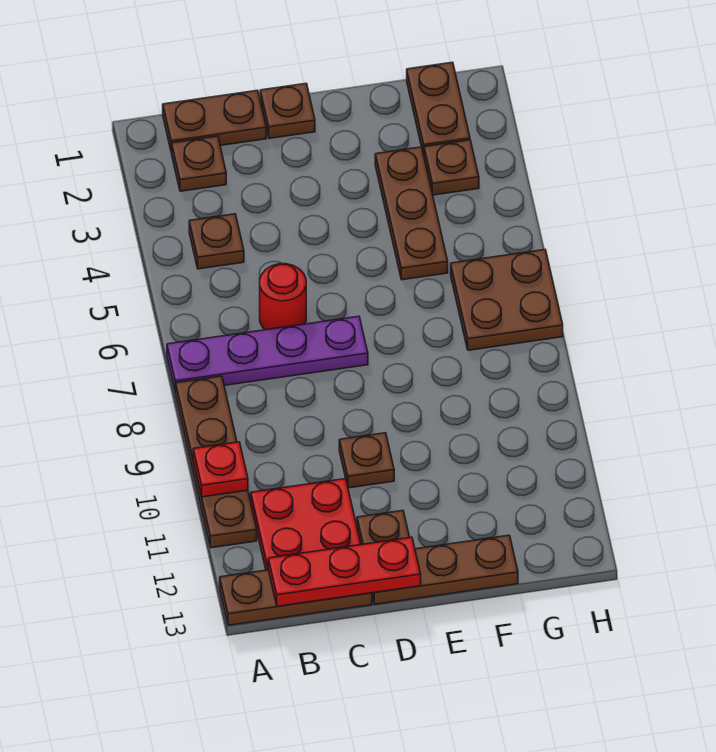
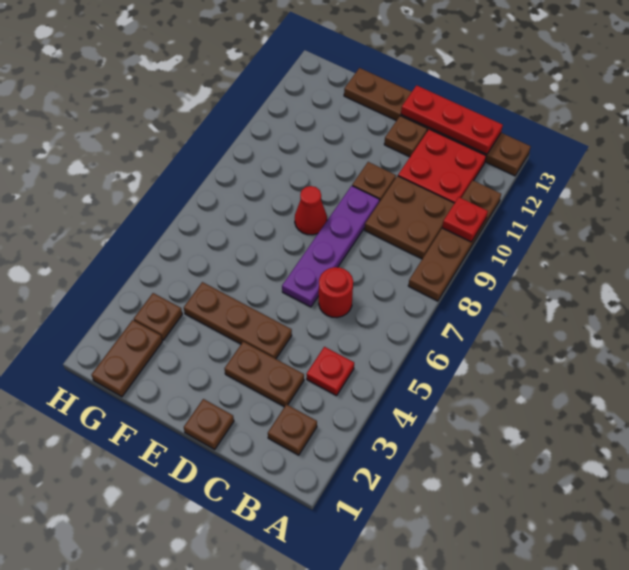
purple plate A7:D7 level 1 -> purple plate D6:D9 level 1
brown plate B1:C1 level 1 -> brown plate C3:D3 level 1
brown plate B4 level 1 -> red plate B4 level 1
none -> red cone E8 level 1
brown plate F3:F5 level 1 -> brown plate D4:F4 level 1
brown plate G6:H7 level 1 -> brown plate B9:C10 level 1

